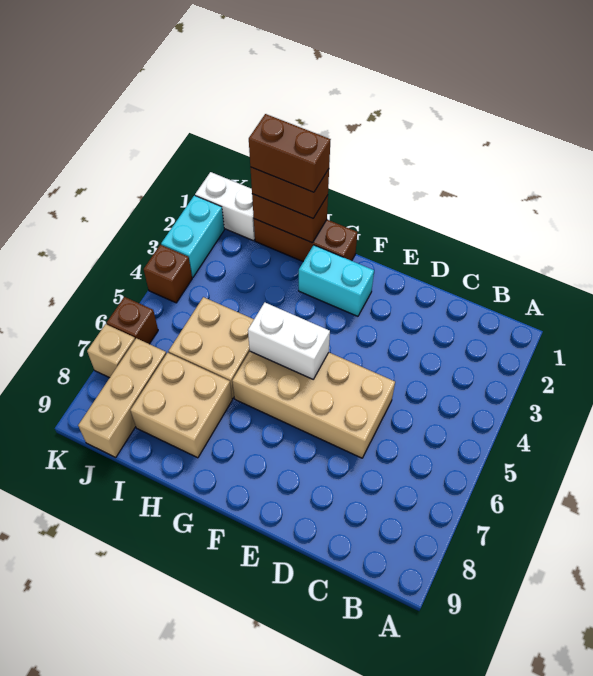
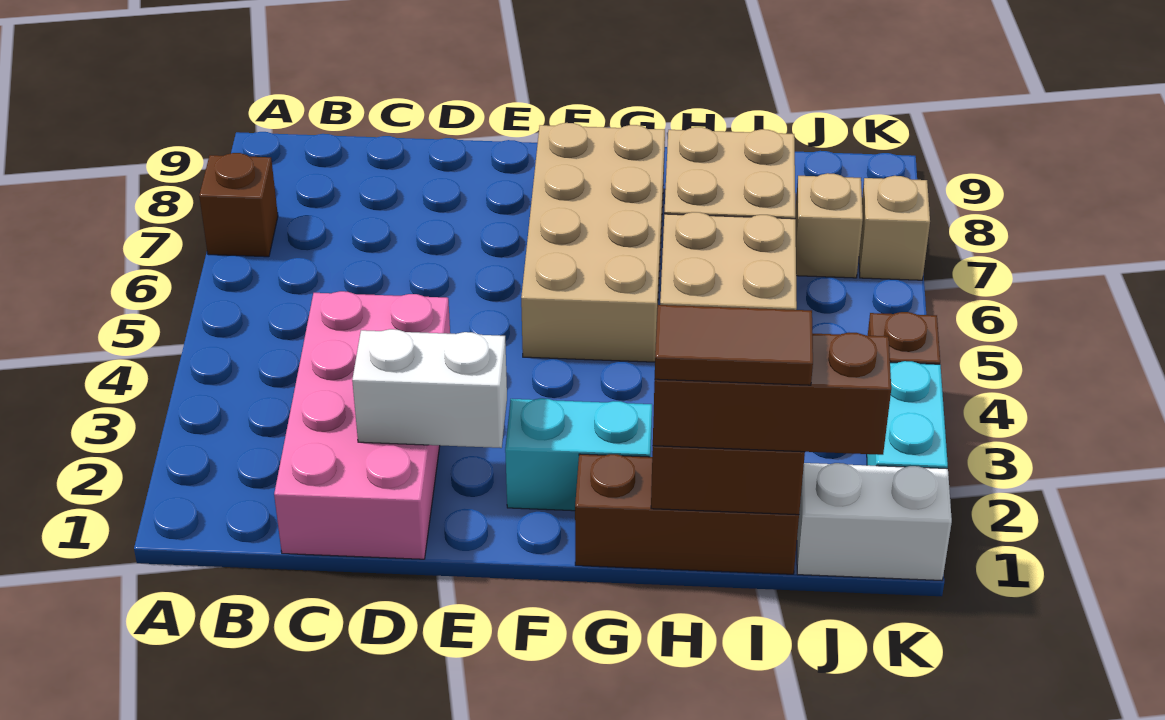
none -> pink brick C1:D4 level 1
tan brick D5:G6 level 1 -> tan brick F5:G8 level 1
white brick F5:G5 level 2 -> white brick D2:E2 level 2
brown brick H1:I1 level 3 -> brown brick H1:J1 level 3
brown brick H1:I1 level 4 -> brown tile H1:I1 level 4
tan brick J7:J9 level 1 -> tan brick J7 level 1
brown brick K6 level 1 -> brown brick A7 level 1

